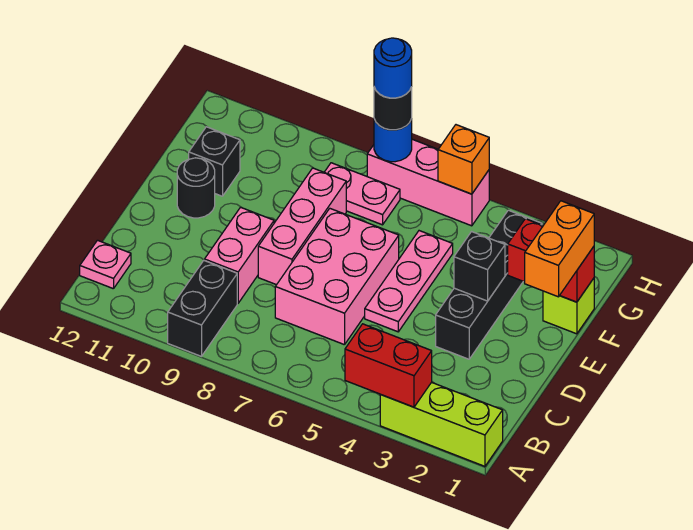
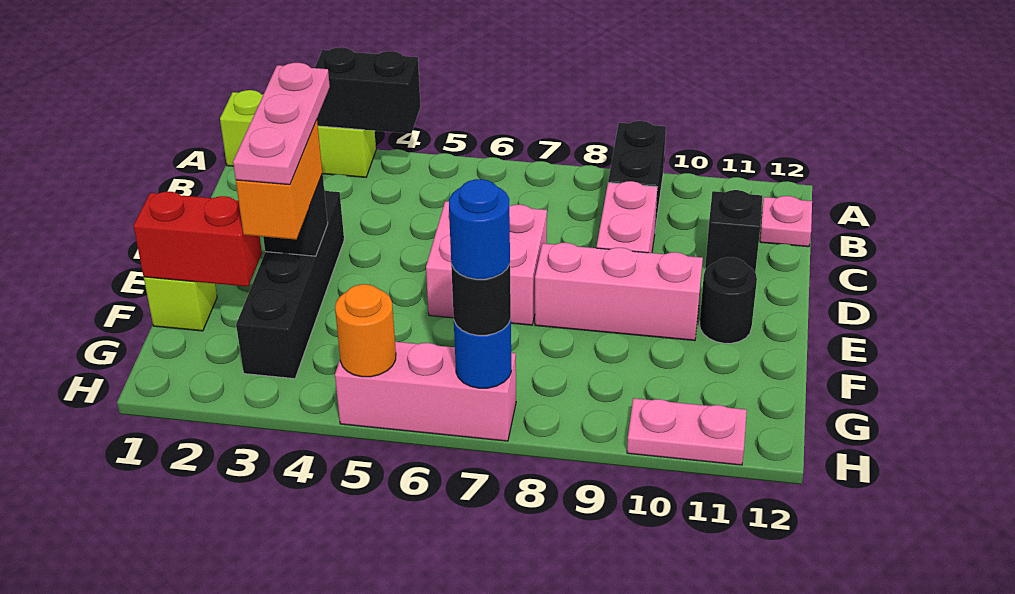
red brick A3:A4 level 2 -> black brick A3:A4 level 2
pink brick C6:E7 level 1 -> pink brick D6:E7 level 1
pink plate D5:F5 level 1 -> pink plate D3:F3 level 4
pink brick D8:F8 level 1 -> pink brick E8:E10 level 1
orange brick E1:F1 level 3 -> orange brick E3:F3 level 3
black brick F11 level 1 -> black brick C11 level 1
pink plate G7:G8 level 1 -> pink plate H10:H11 level 1
orange brick H5 level 2 -> orange round brick H5 level 2

